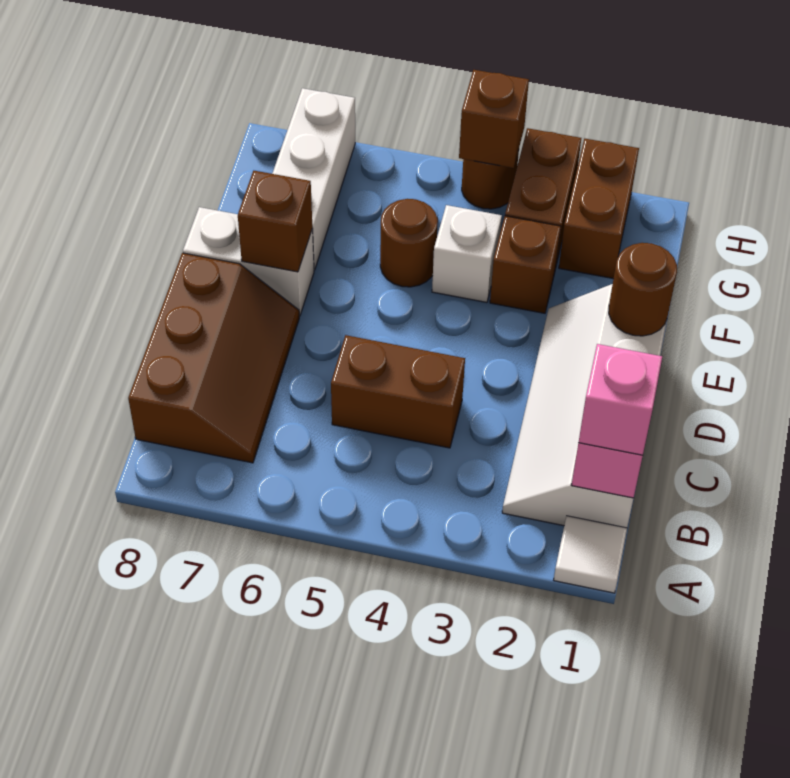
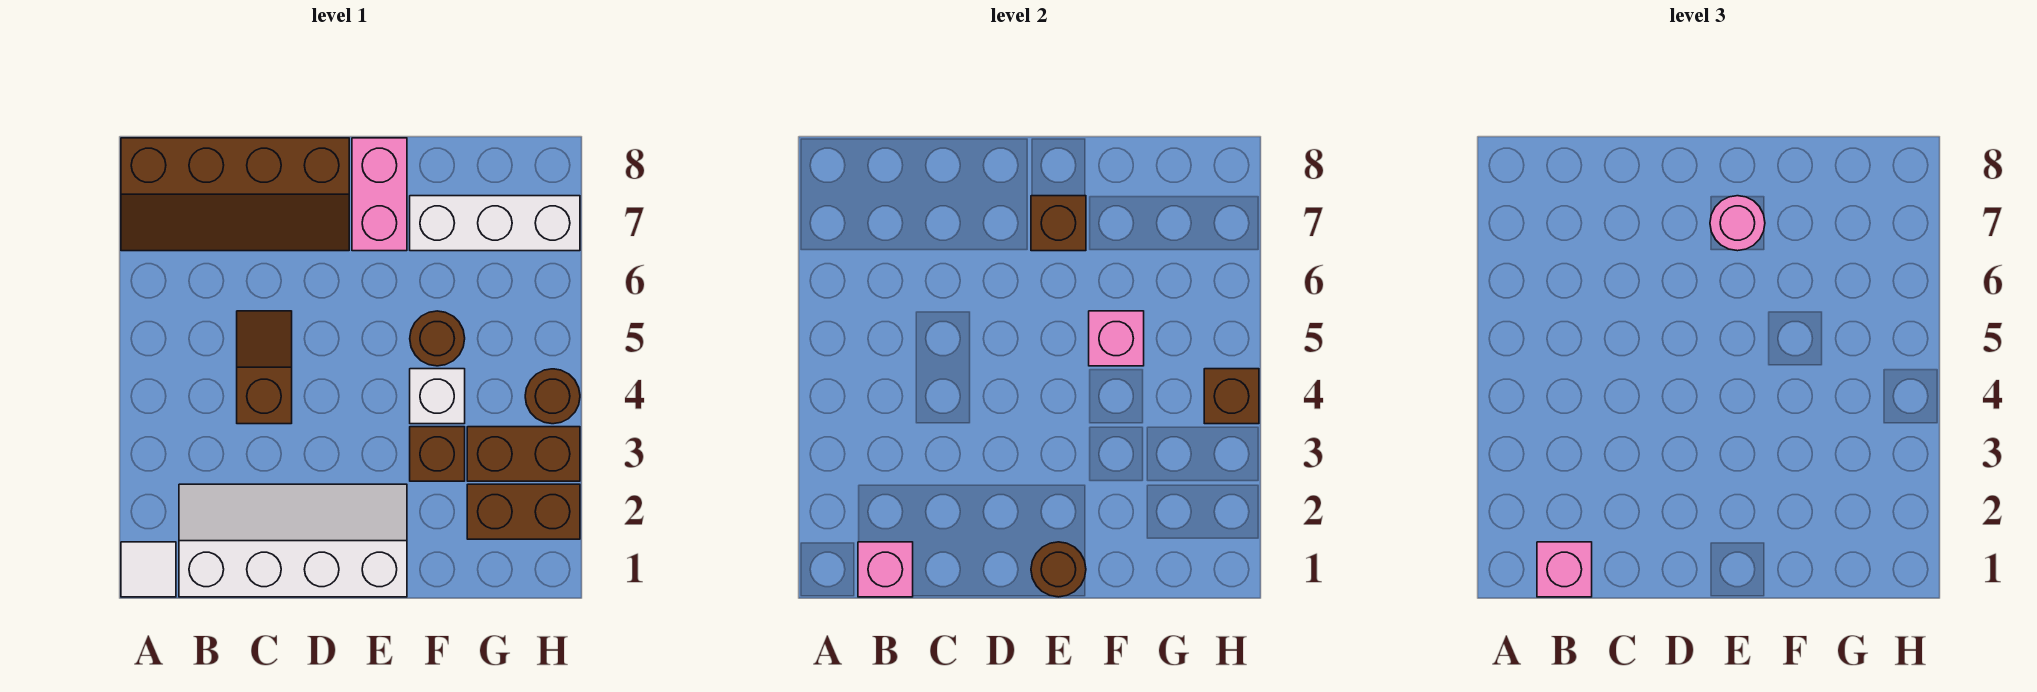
brown slope B7:D8 level 1 top 8 -> brown slope A7:D8 level 1 top 8
brown brick C4:C5 level 1 -> brown slope C4:C5 level 1 top 4
white brick E7:E8 level 1 -> pink brick E7:E8 level 1
none -> pink round brick E7 level 3
none -> pink brick F5 level 2

